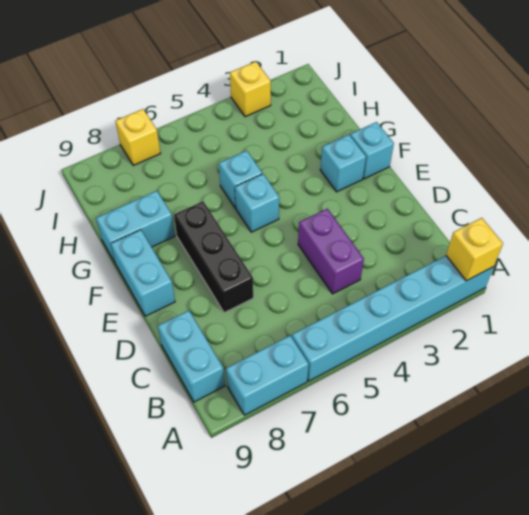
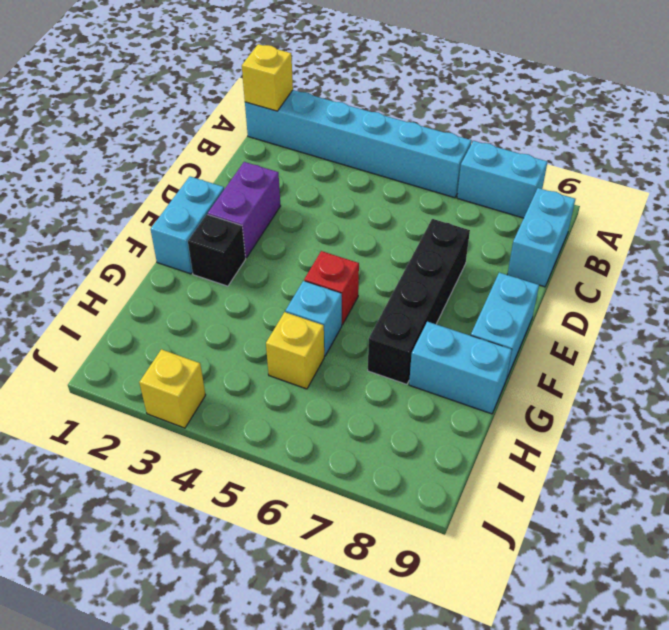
purple brick C4:D4 level 1 -> purple brick D2:E2 level 1
black brick D7:F7 level 1 -> black brick D7:G7 level 1
cyan brick F1 level 1 -> cyan brick E1:F1 level 1
cyan brick F2 level 1 -> black brick F2 level 1
cyan brick F5 level 1 -> red brick F5 level 1
yellow brick J7 level 1 -> yellow brick H5 level 1

